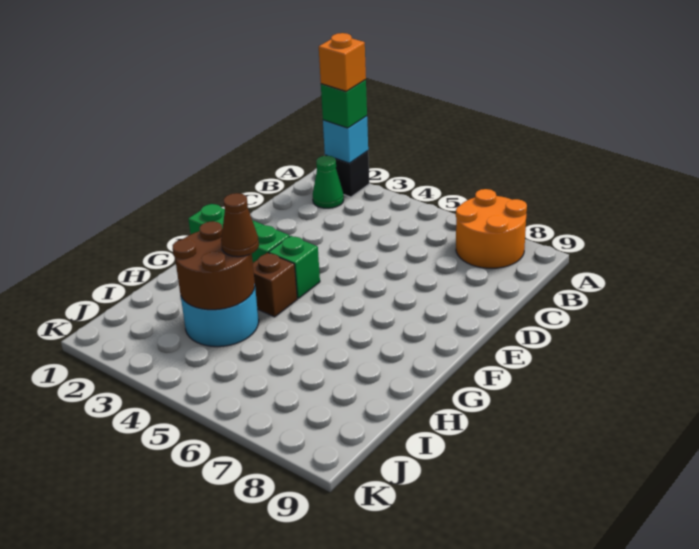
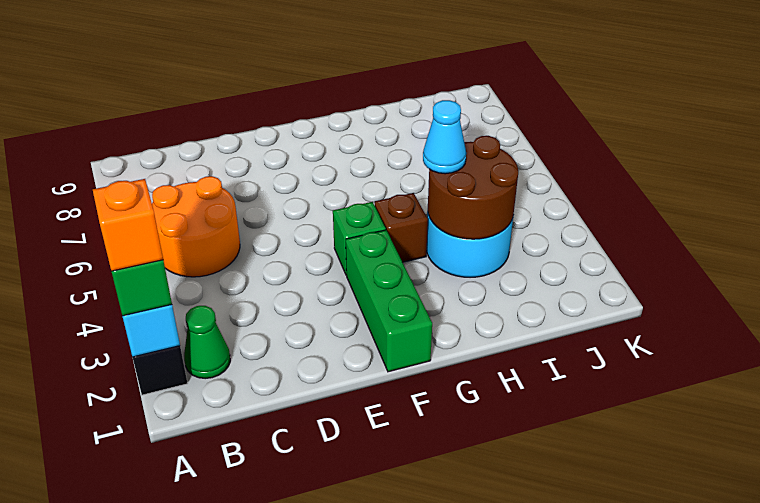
orange round brick A7:B8 level 1 -> orange round brick B5:C6 level 1
brown cone H4 level 3 -> cyan cone H4 level 3

